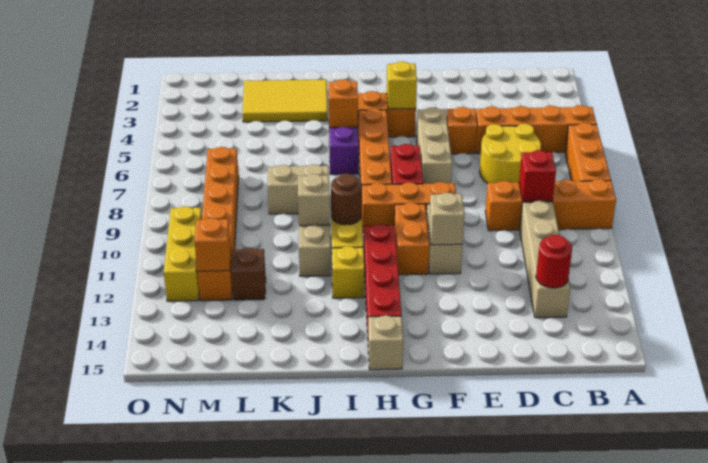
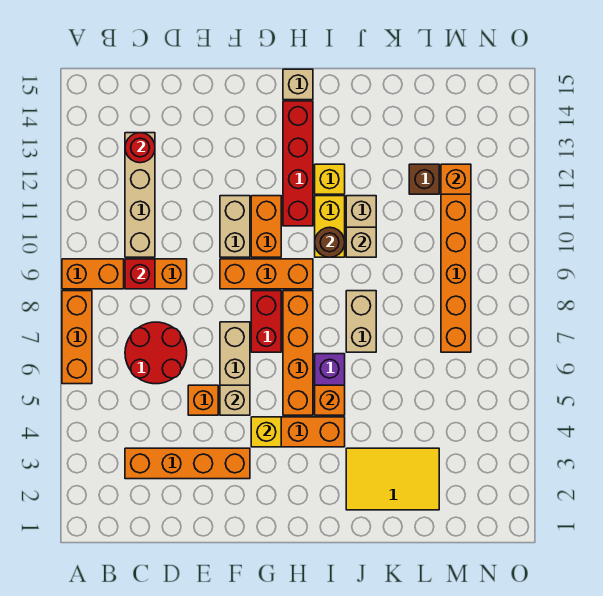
orange brick A5:D5 level 1 -> orange brick C3:F3 level 1
yellow round brick C6:D7 level 1 -> red round brick C6:D7 level 1
tan brick F11 level 2 -> tan brick F5 level 2
tan brick J8:K8 level 1 -> tan brick J7:J8 level 1
yellow brick N10:N12 level 1 -> none

